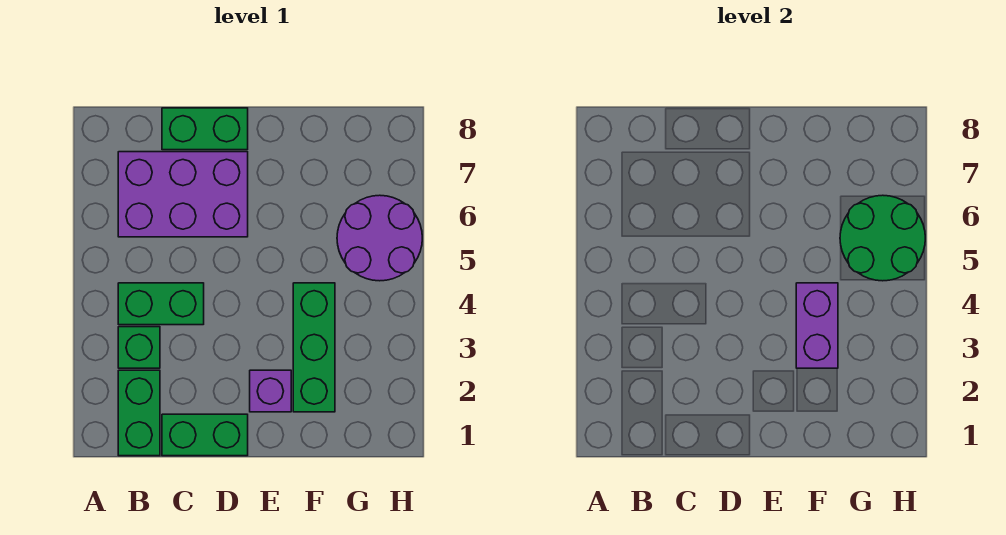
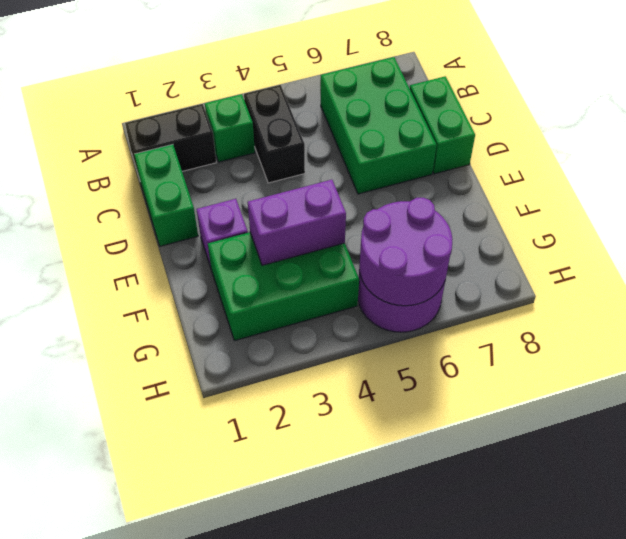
green brick B1:B2 level 1 -> black brick B1:B2 level 1
green brick B4:C4 level 1 -> black brick B4:C4 level 1
purple brick B6:D7 level 1 -> green brick B6:D7 level 1
green brick F2:F4 level 1 -> green brick F2:G4 level 1
green round brick G5:H6 level 2 -> purple round brick G5:H6 level 2

